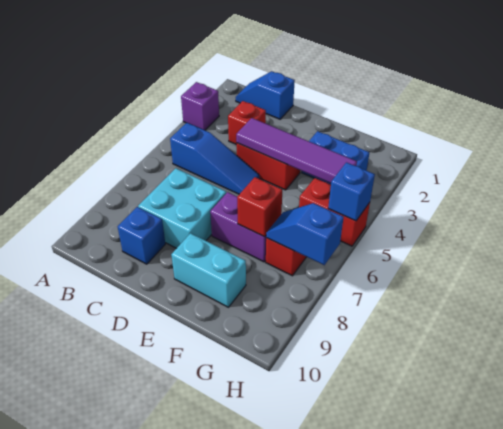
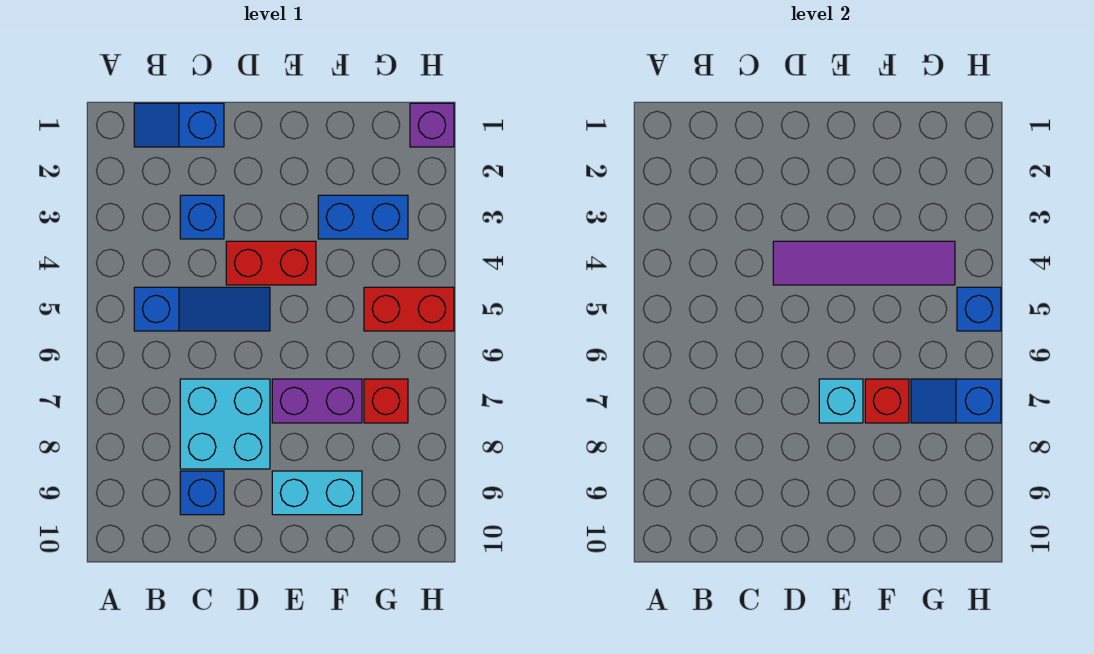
purple brick A3 level 1 -> purple brick H1 level 1
red brick C3 level 1 -> blue brick C3 level 1
none -> cyan brick E7 level 2

